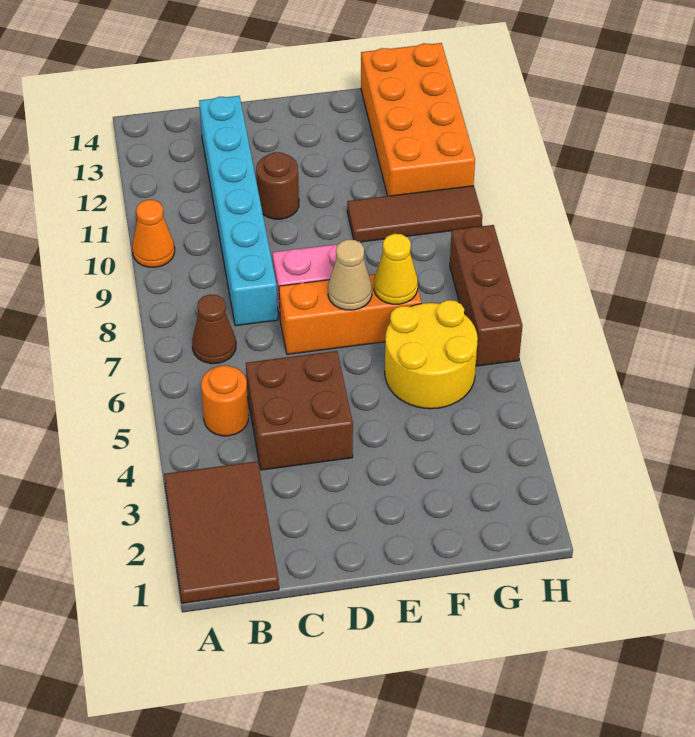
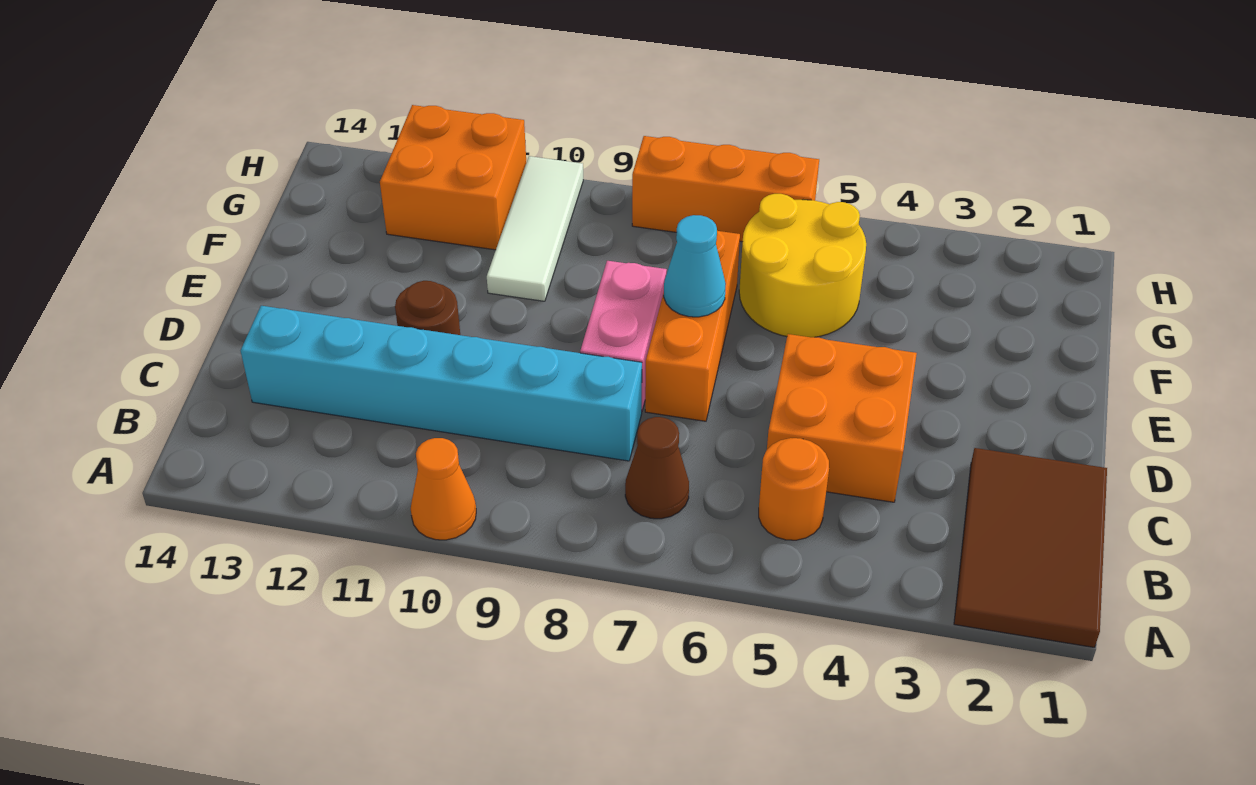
brown tile A1:B3 level 1 -> brown tile A1:C2 level 1
brown brick C4:D5 level 1 -> orange brick C4:D5 level 1
tan cone E7 level 2 -> cyan cone E7 level 2
yellow cone F7 level 2 -> none
brown tile F10:H10 level 1 -> white tile F10:H10 level 1
orange brick G11:H14 level 1 -> orange brick G11:H12 level 1
brown brick H6:H8 level 1 -> orange brick H6:H8 level 1

